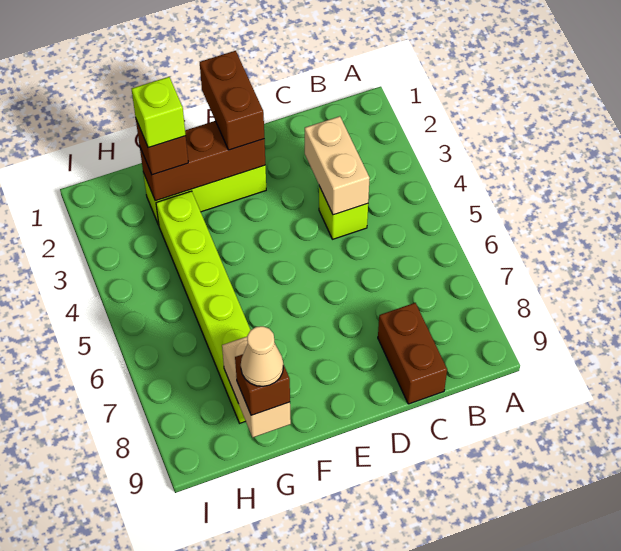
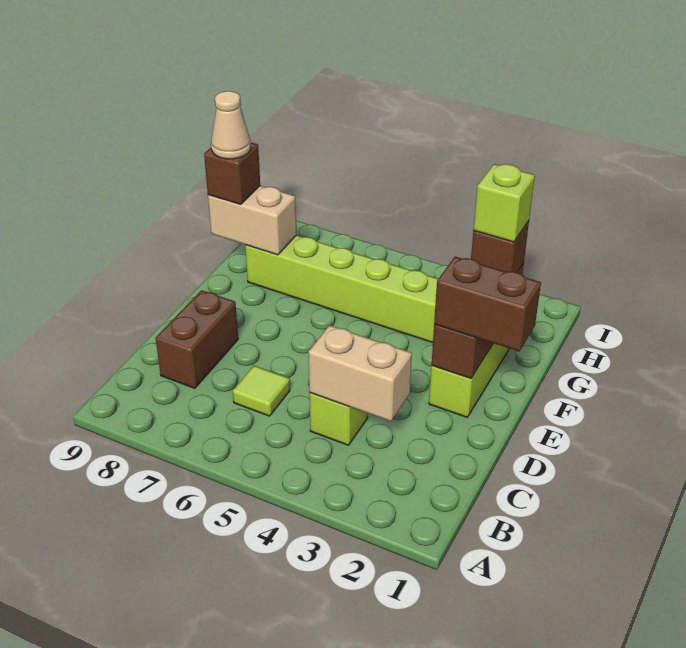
none -> lime tile C6 level 1
brown brick C8:C9 level 1 -> brown brick C8:D8 level 1

